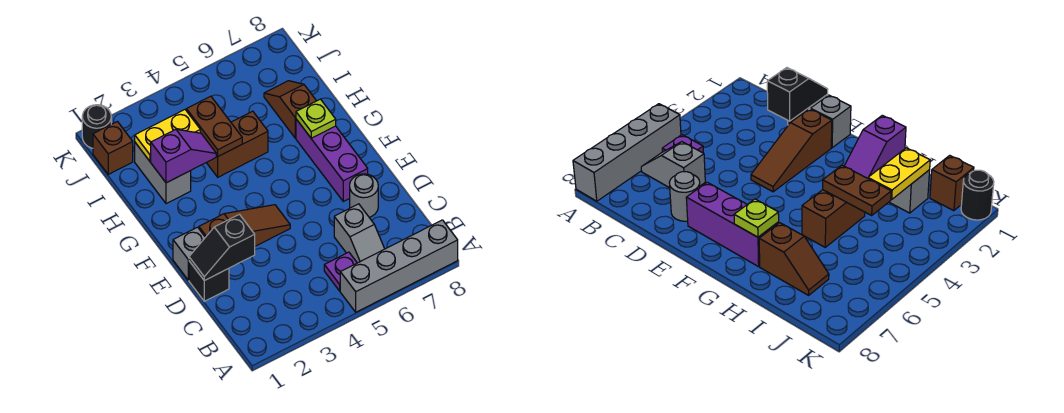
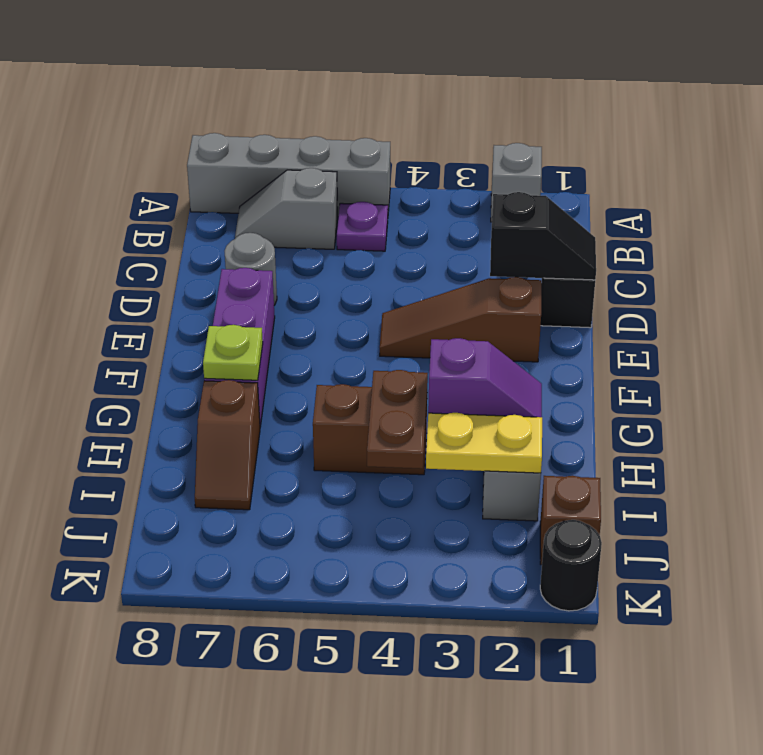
grey slope B6:C6 level 1 top C -> grey slope B6:B7 level 1 top 6
grey brick E1 level 1 -> grey brick A2 level 1
purple slope H2:H3 level 2 top 2 -> purple slope H2:H3 level 2 top 3

